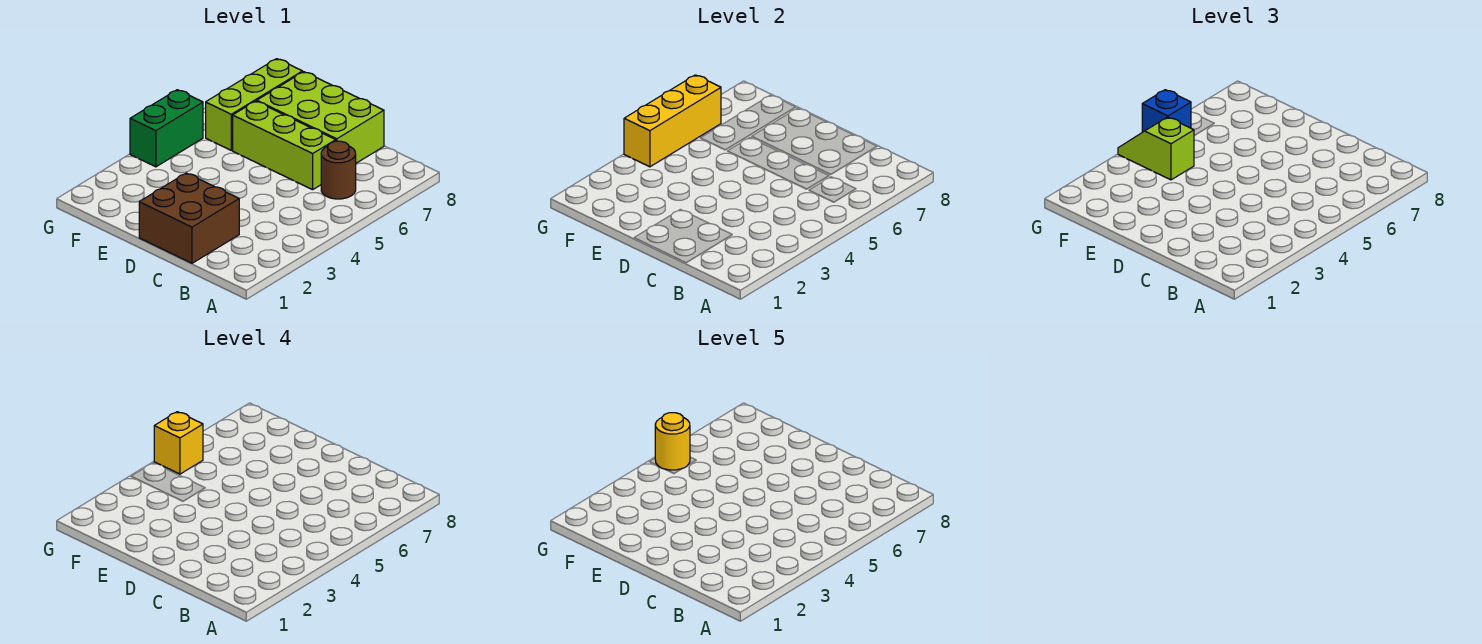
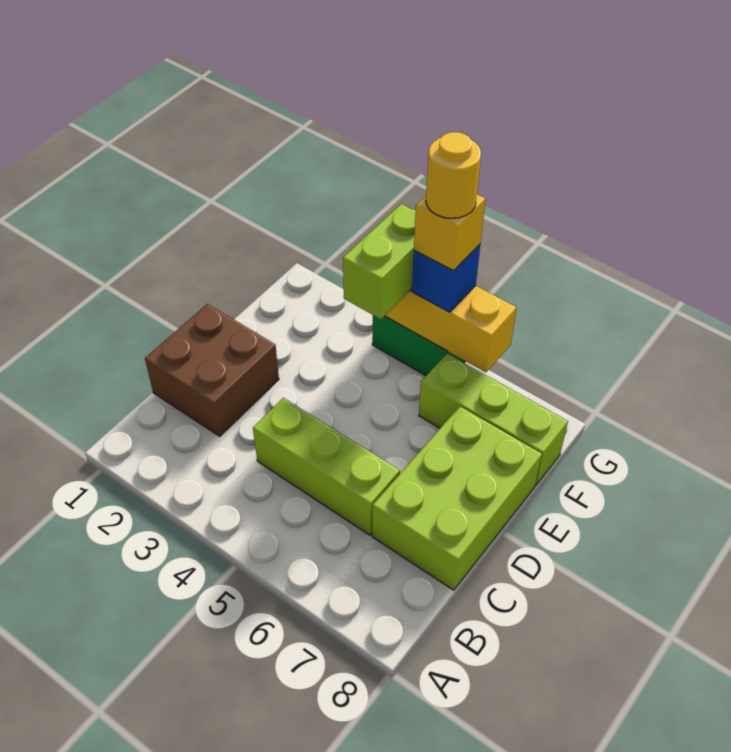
brown round brick B6 level 1 -> none
lime brick C6:E6 level 1 -> lime brick C4:C6 level 1
lime slope F4:G4 level 3 top F -> lime brick F4:G4 level 3

